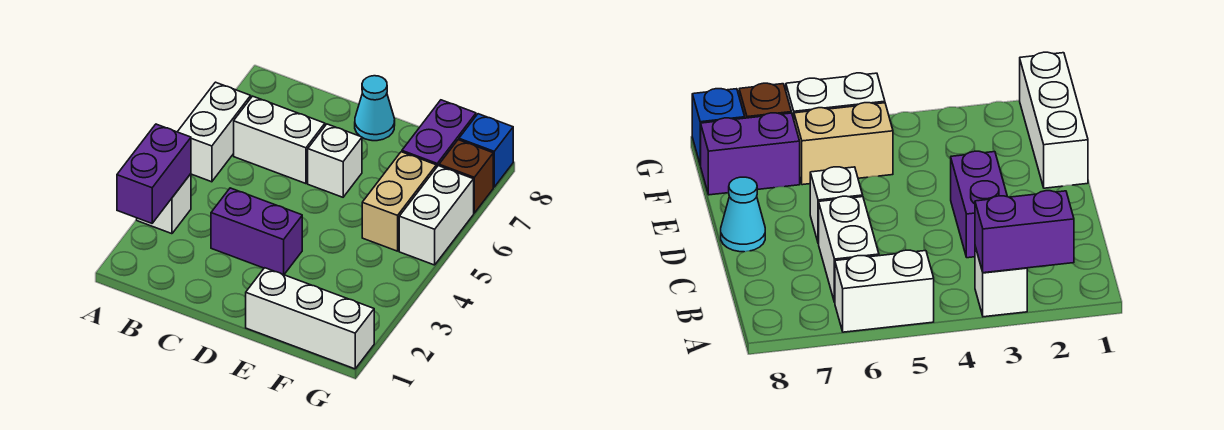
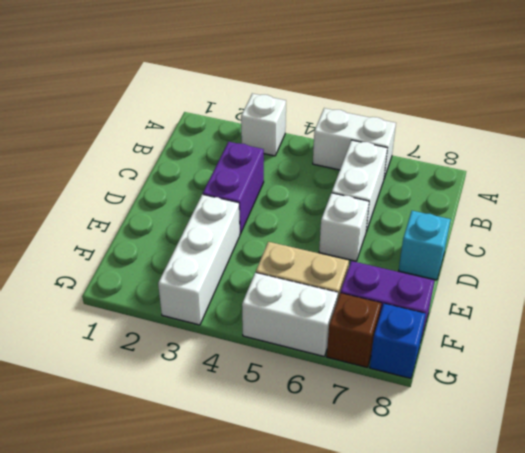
purple brick A2:A3 level 2 -> none
cyan cone D8 level 1 -> cyan brick D8 level 1
white brick E1:G1 level 1 -> white brick E3:G3 level 1

